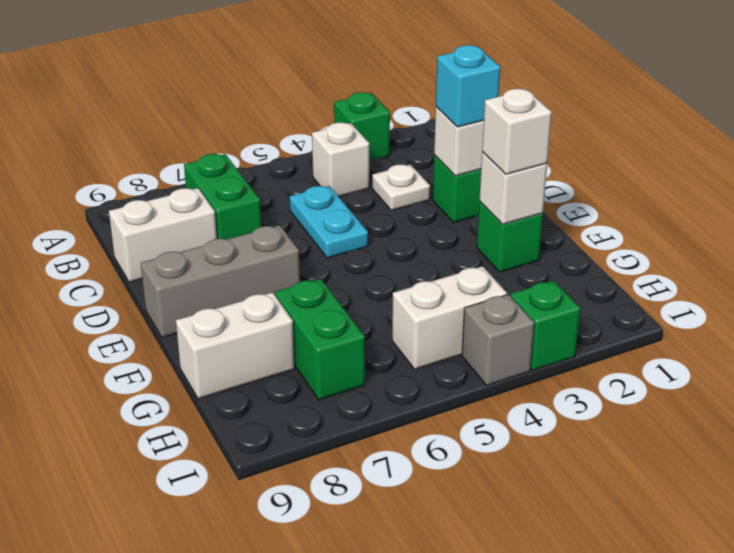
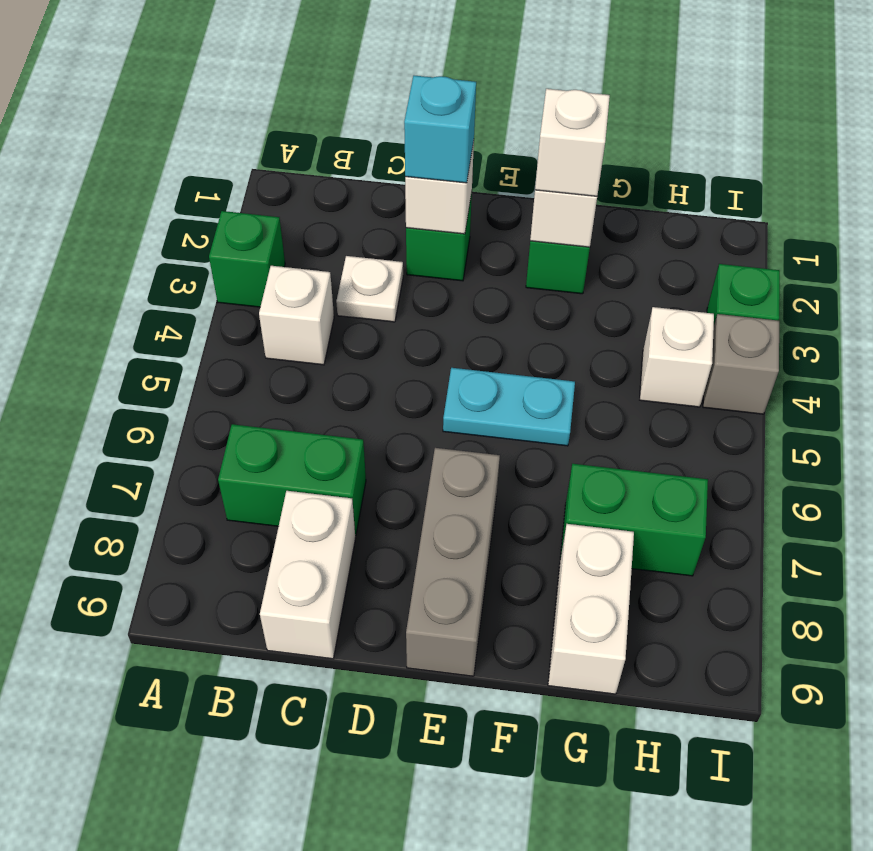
cyan plate C5:D5 level 1 -> cyan plate E5:F5 level 1
white brick H4:H5 level 1 -> white brick H4 level 1

